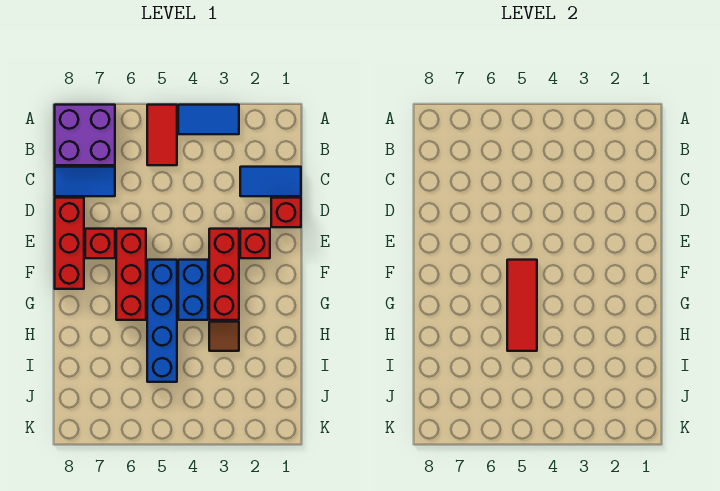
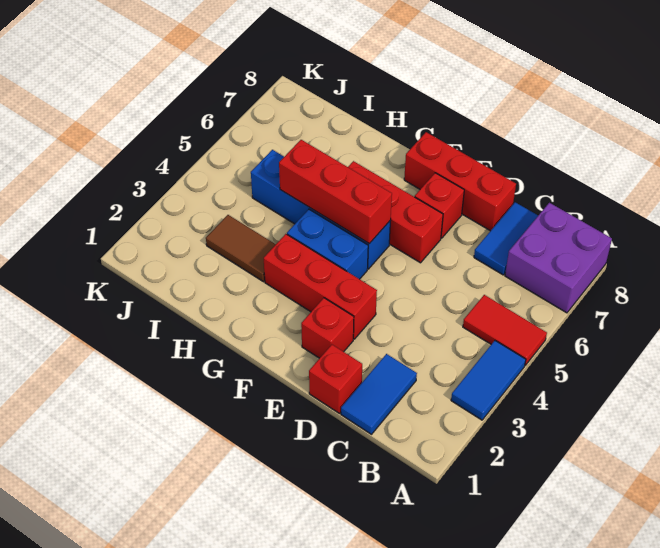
red tile F5:H5 level 2 -> red brick F5:H5 level 2
brown tile H3 level 1 -> brown tile H3:I3 level 1

